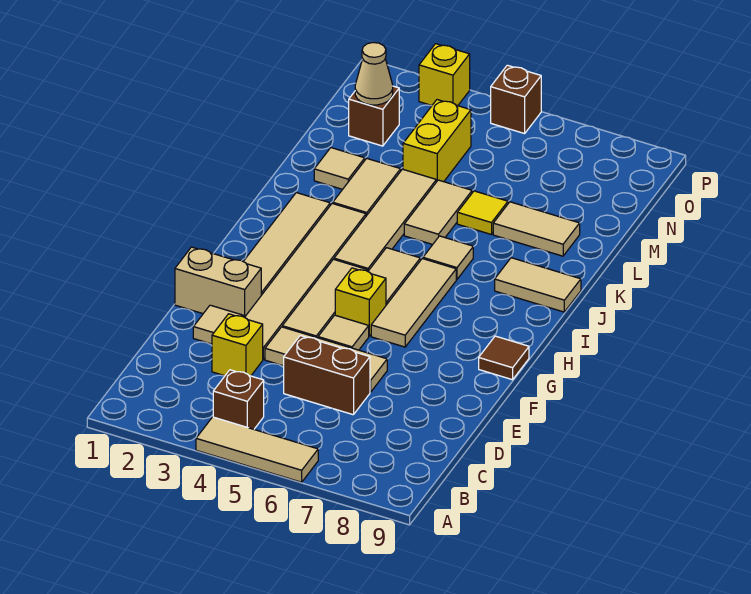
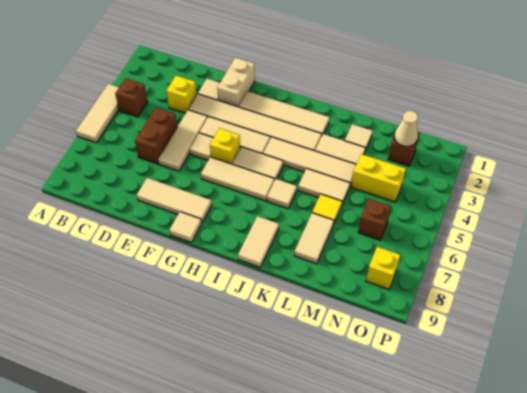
none -> tan tile E8:G8 level 1
brown tile G9 level 1 -> tan tile G9 level 1
yellow brick P3 level 1 -> yellow brick O8 level 1
brown brick P5 level 1 -> brown brick N6 level 1

